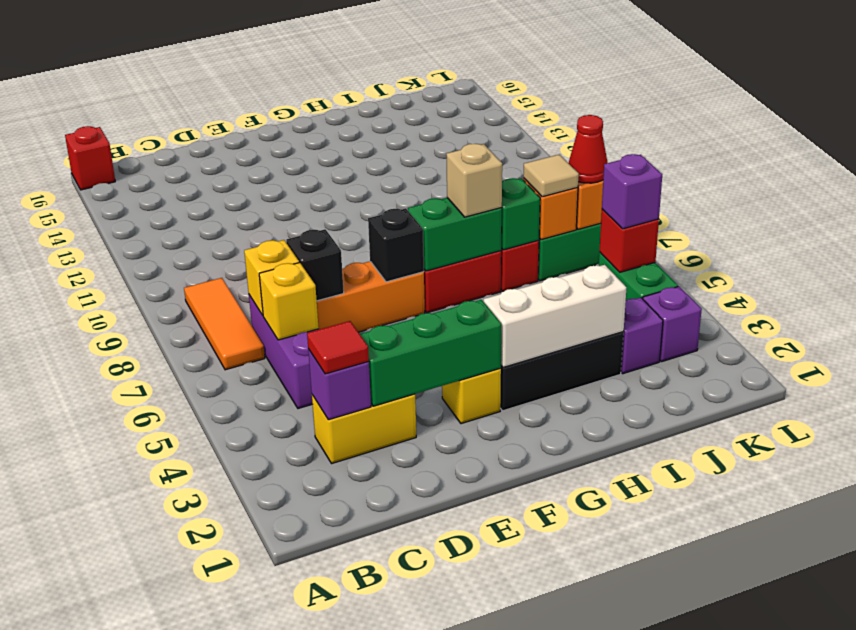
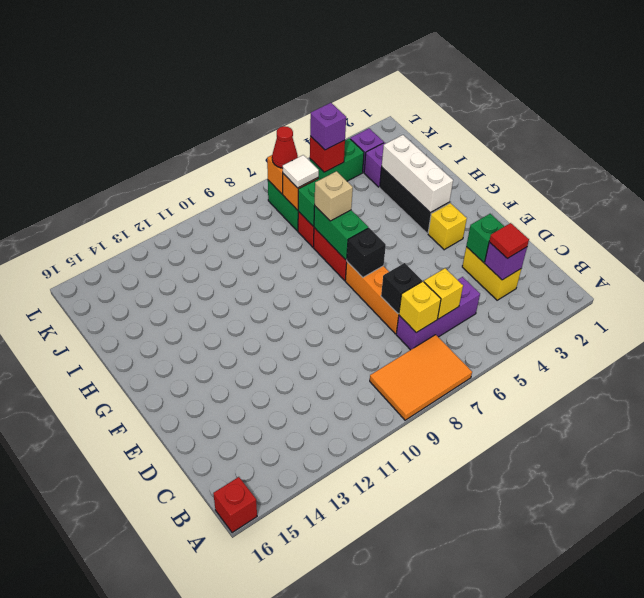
orange tile B7:B9 level 1 -> orange tile A7:B9 level 1
green brick D3:F3 level 2 -> green brick D3 level 2
tan tile J7 level 3 -> white tile J7 level 3

